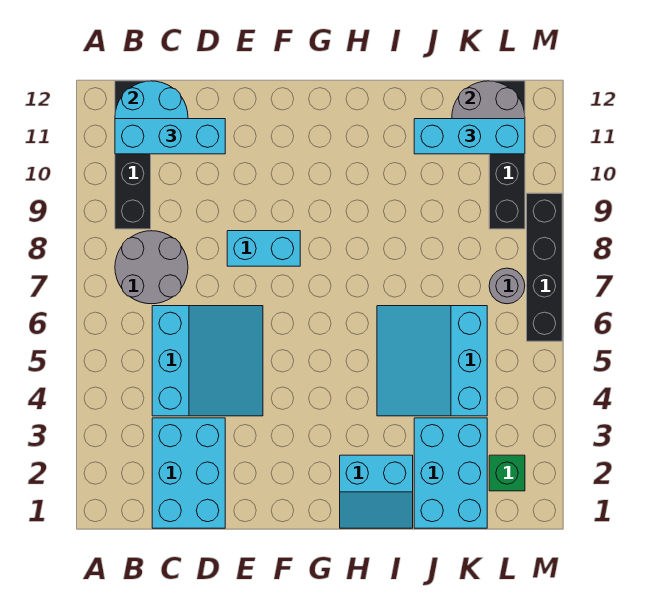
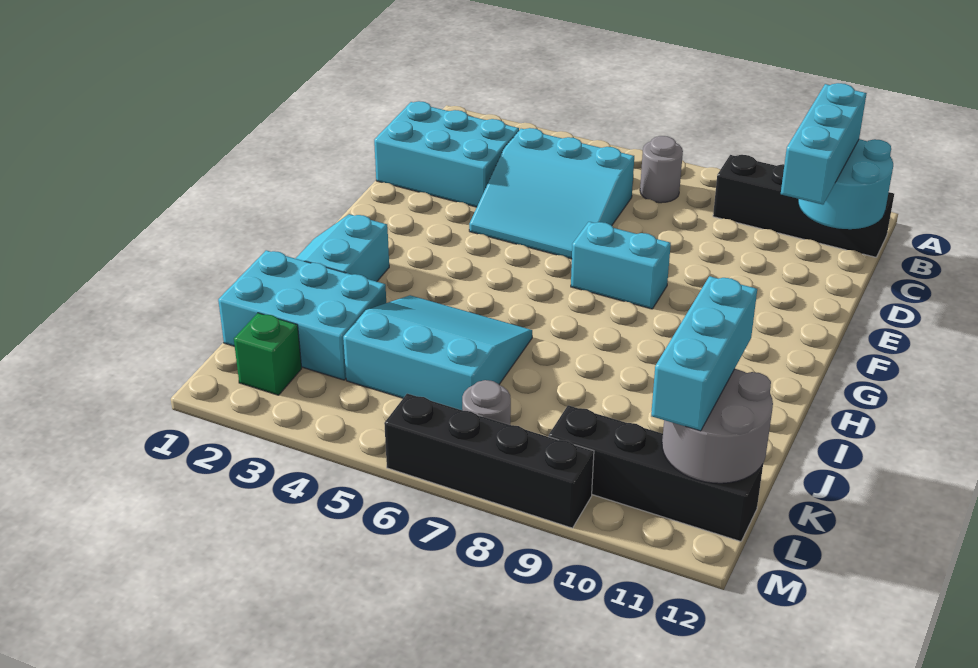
grey round brick B7:C8 level 1 -> grey round brick B7 level 1
cyan brick E8:F8 level 1 -> cyan brick F7:F8 level 1

